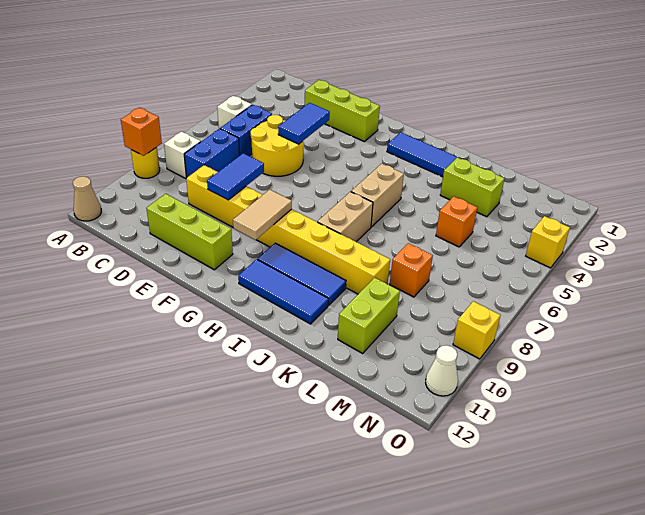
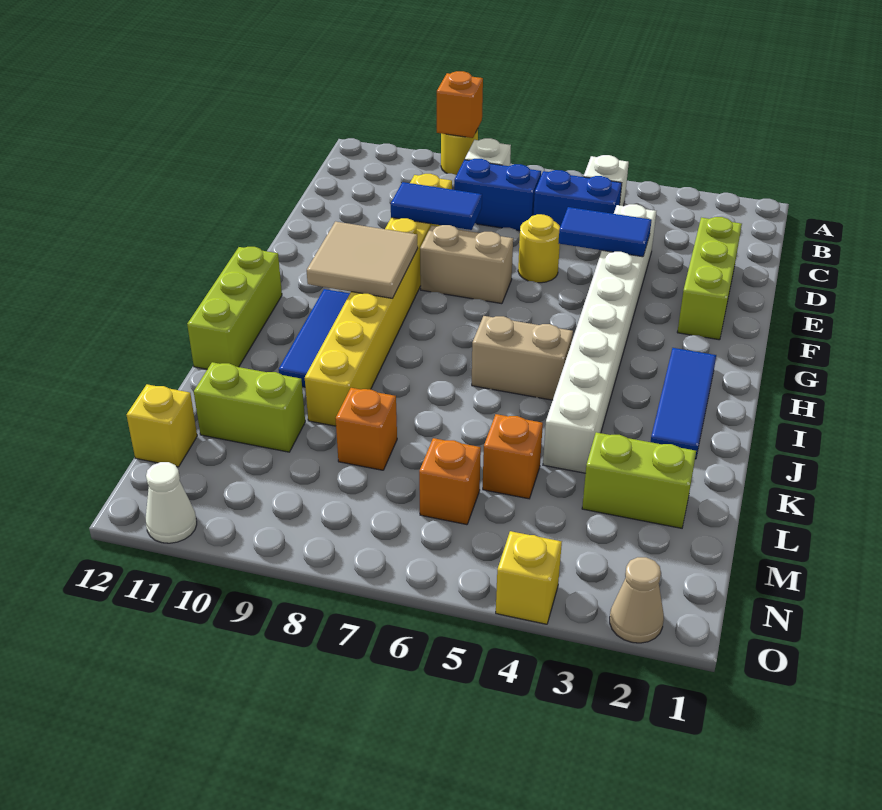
tan cone A12 level 1 -> tan cone O2 level 1
none -> white brick D4:K4 level 1
yellow round brick D5:E6 level 1 -> yellow round brick E6 level 1
lime brick D11:F11 level 1 -> lime brick H12:J12 level 1
tan tile G9:G10 level 2 -> tan tile G9:H10 level 2
blue tile H11:J11 level 1 -> none
tan brick I7:I8 level 1 -> tan brick F7:F8 level 1
lime brick K3:L3 level 1 -> lime brick L2:L3 level 1
none -> orange brick M6 level 1
yellow brick O9 level 1 -> yellow brick M12 level 1

